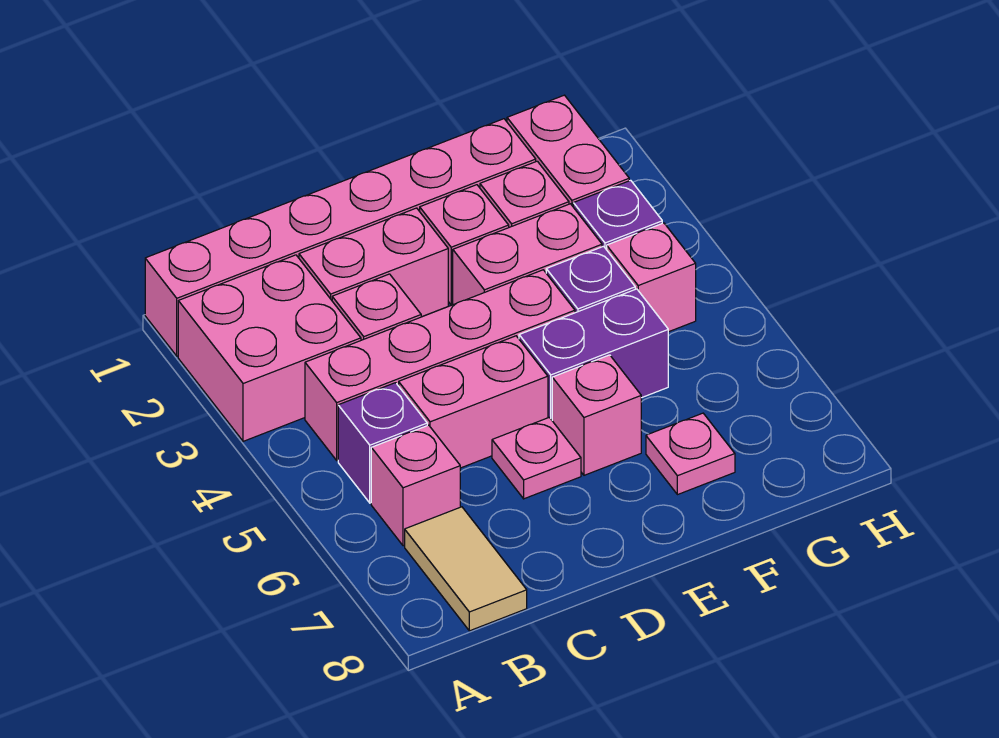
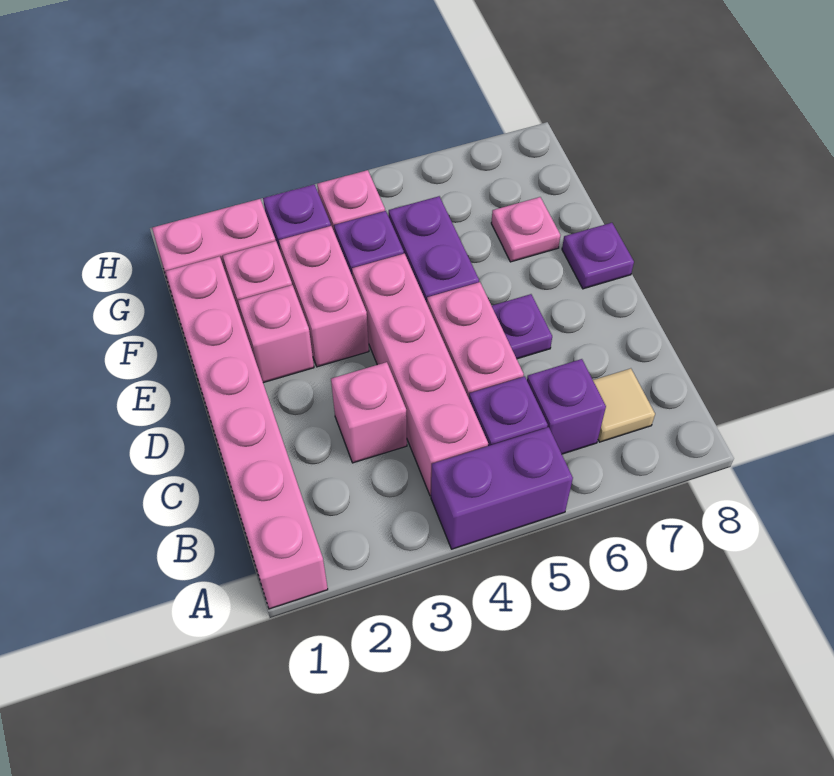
pink brick A2:B3 level 1 -> none
none -> purple brick A4:A5 level 1
pink brick B6 level 1 -> purple brick B6 level 1
tan tile B7:B8 level 1 -> tan tile B7 level 1
pink brick C2:D2 level 1 -> none
pink plate D6 level 1 -> purple plate D6 level 1
pink brick E6 level 1 -> none
none -> purple plate E8 level 1

